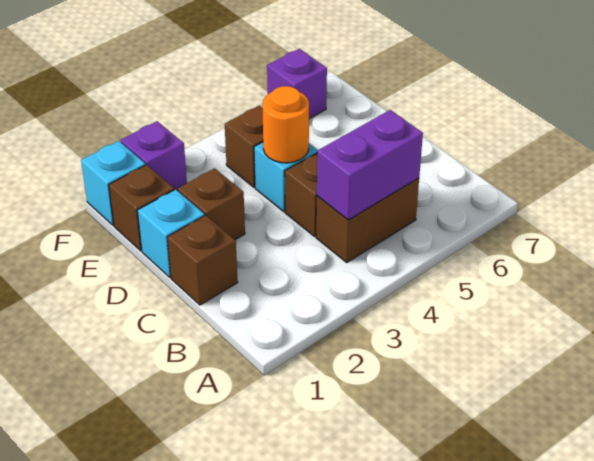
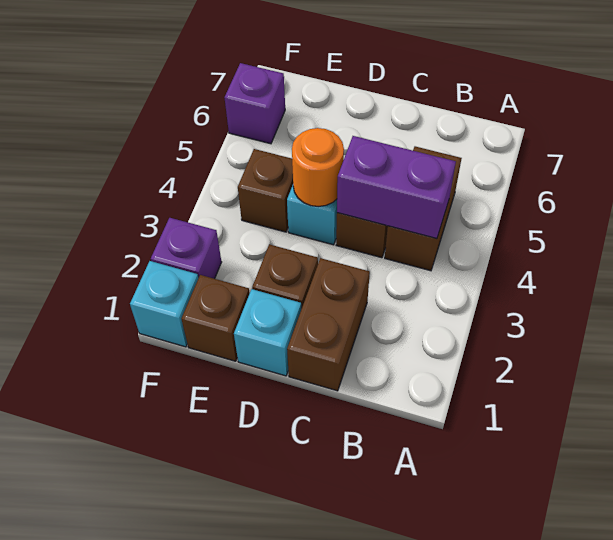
purple brick B4:B5 level 2 -> purple brick B4:C4 level 2
brown brick C1 level 1 -> brown brick C1:C2 level 1

